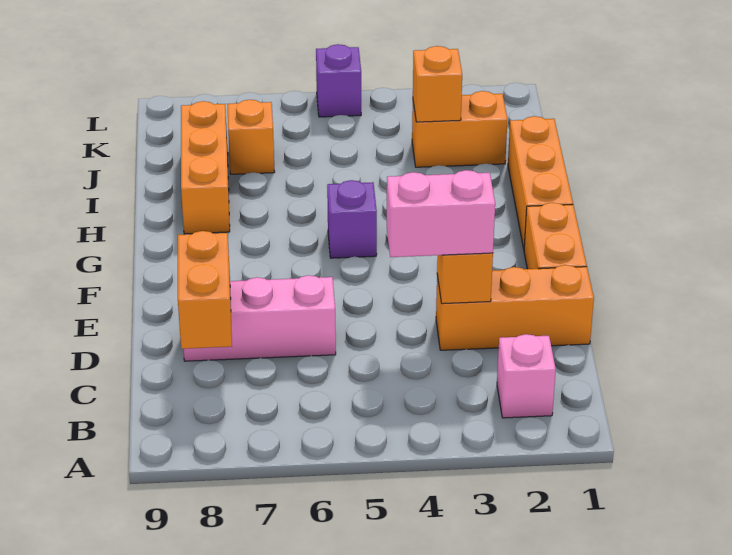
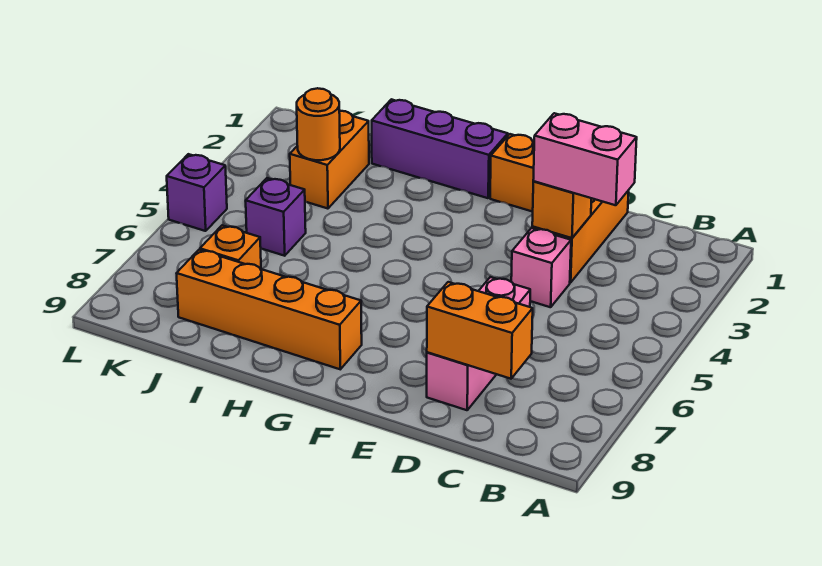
pink brick B2 level 1 -> pink brick D4 level 1
pink brick D3:D4 level 3 -> pink brick C3:D3 level 3
orange brick G1:I1 level 1 -> purple brick G1:I1 level 1
purple brick G5 level 1 -> purple brick J5 level 1
orange brick H8:J8 level 1 -> orange brick G8:J8 level 1
orange brick J3 level 2 -> orange round brick J3 level 2

